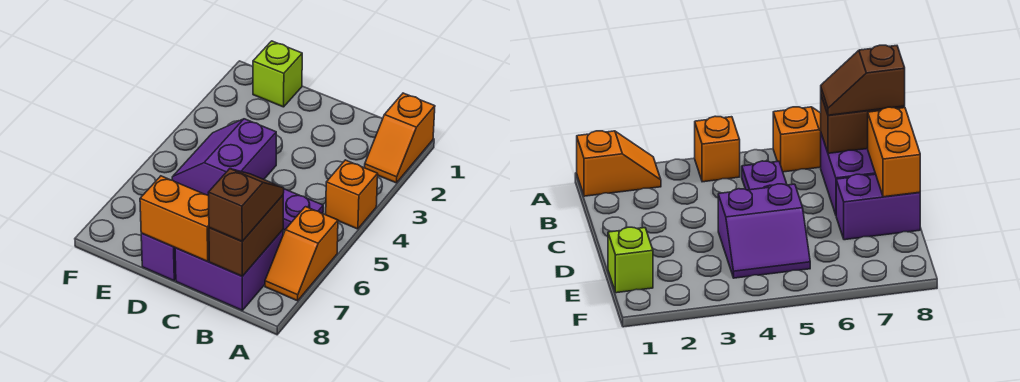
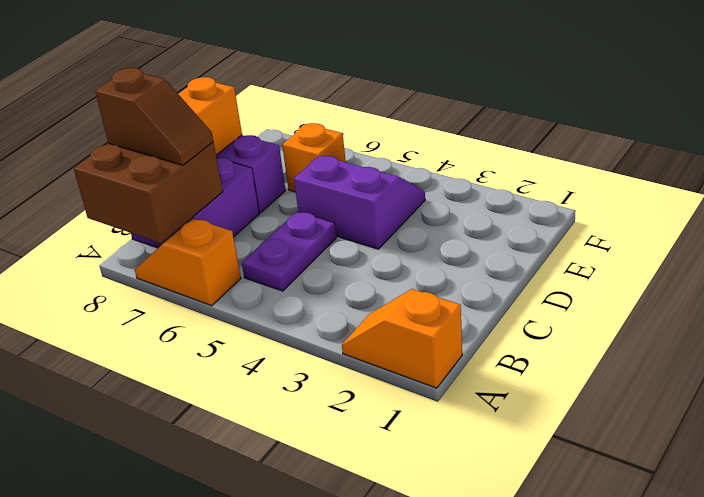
orange brick A4 level 1 -> orange brick E6 level 1
brown brick B7:B8 level 2 -> brown brick A7:B8 level 2
lime brick E1 level 1 -> none

